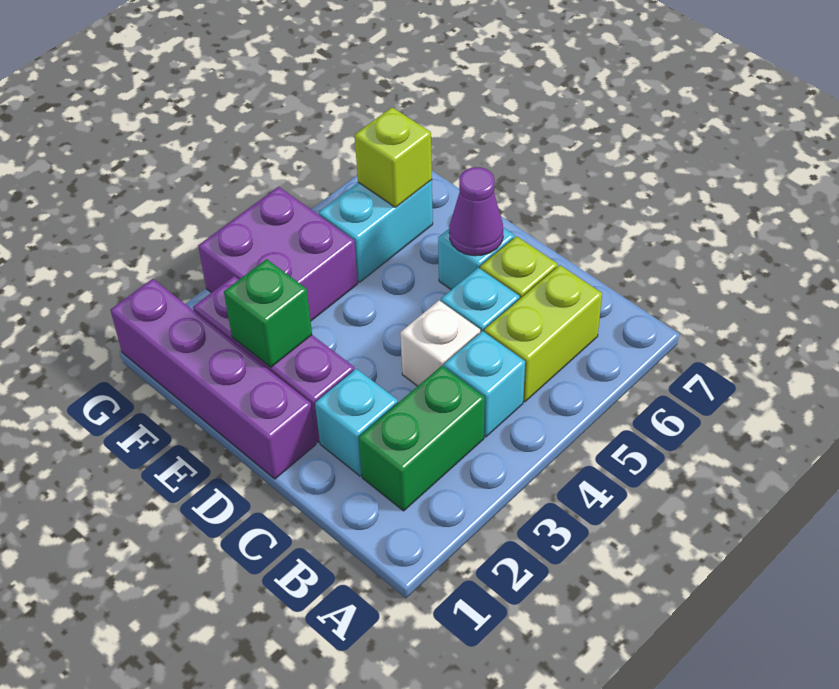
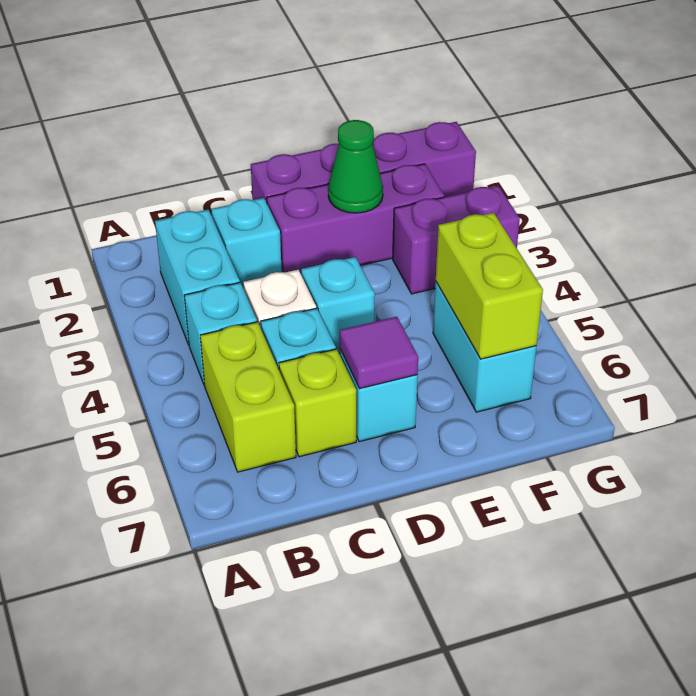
green brick B2:B3 level 1 -> cyan brick B2:B3 level 1
none -> cyan brick D4 level 1
purple cone D6 level 2 -> purple tile D6 level 2
green brick E2 level 2 -> green cone E2 level 2
purple brick F3:G4 level 1 -> purple brick F3:G3 level 1
lime brick F6 level 2 -> lime brick F5:F6 level 2

